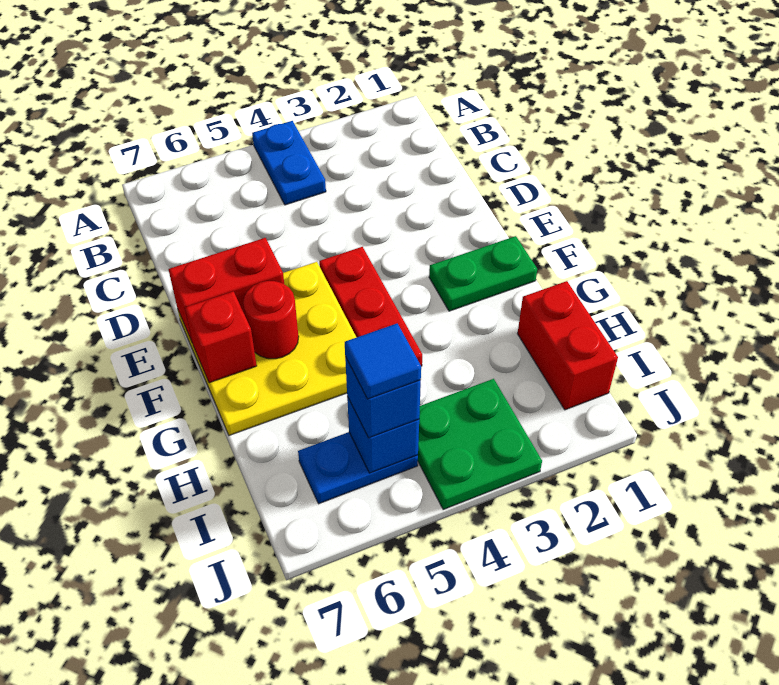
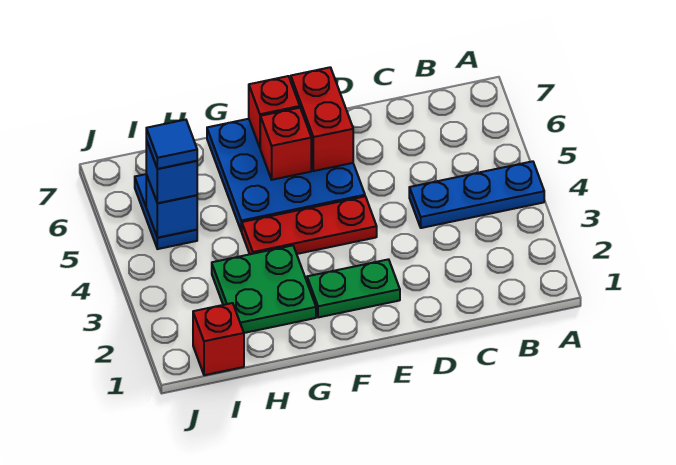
blue plate A4:B4 level 1 -> blue plate A4:C4 level 1
yellow plate E5:G7 level 1 -> blue plate E5:G7 level 1
green plate F1:F2 level 1 -> green plate E2:F2 level 1
red round brick F6 level 2 -> red brick F6 level 2
red brick H1:I1 level 1 -> red brick I1 level 1
green plate I3:J4 level 1 -> green plate G2:H3 level 1

